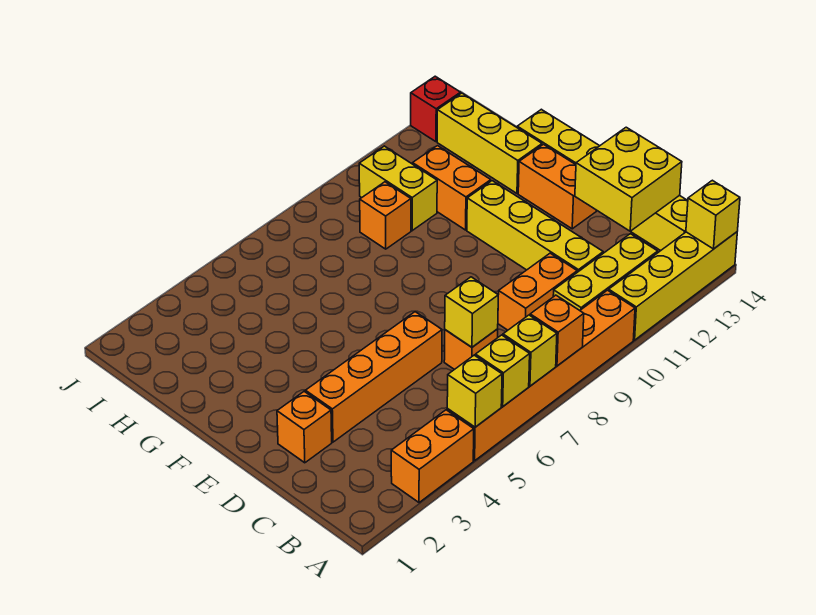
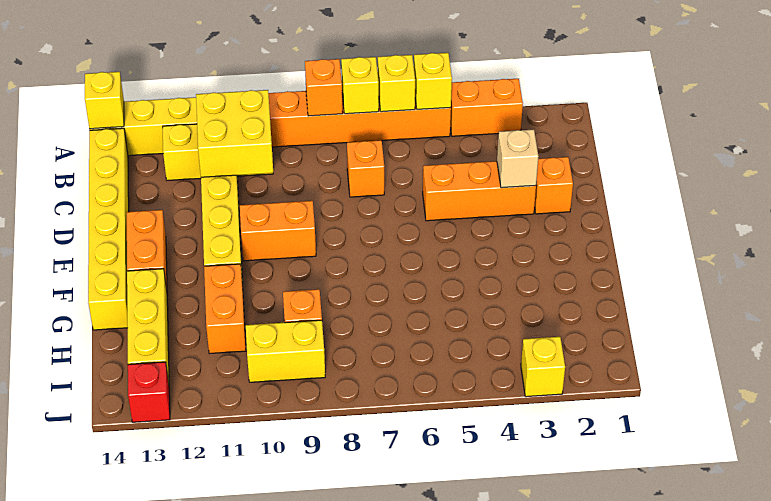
yellow brick C7 level 2 -> yellow brick J3 level 1
orange brick C9:C10 level 1 -> orange brick E9:E10 level 1
yellow brick C13:D14 level 2 -> yellow brick B10:C11 level 2
orange brick D3:D6 level 1 -> orange brick D3:D5 level 1
none -> tan brick D3 level 2
yellow brick H10:I10 level 1 -> yellow brick I9:I10 level 1

